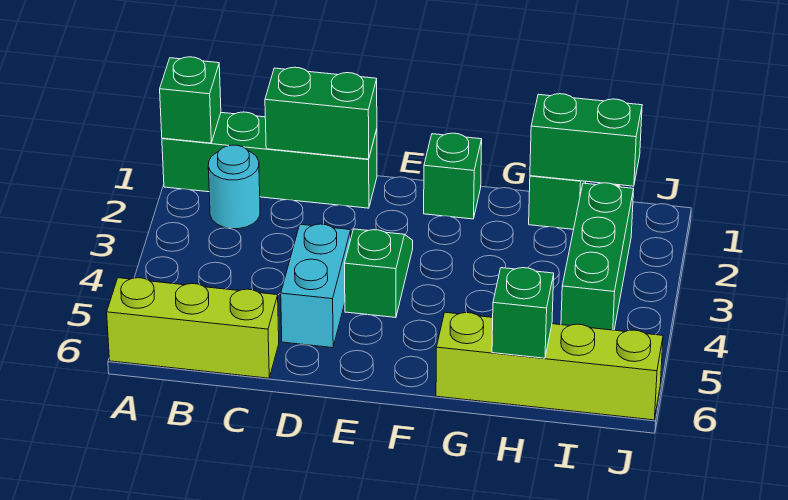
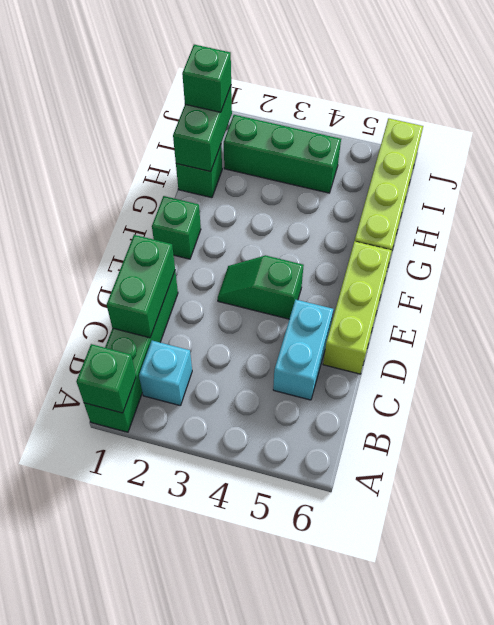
lime brick A6:C6 level 1 -> lime brick D6:F6 level 1
cyan round brick B2 level 1 -> cyan brick B2 level 1
cyan brick D4:D5 level 1 -> cyan brick C5:D5 level 1
green brick H6 level 2 -> green brick I1 level 3

